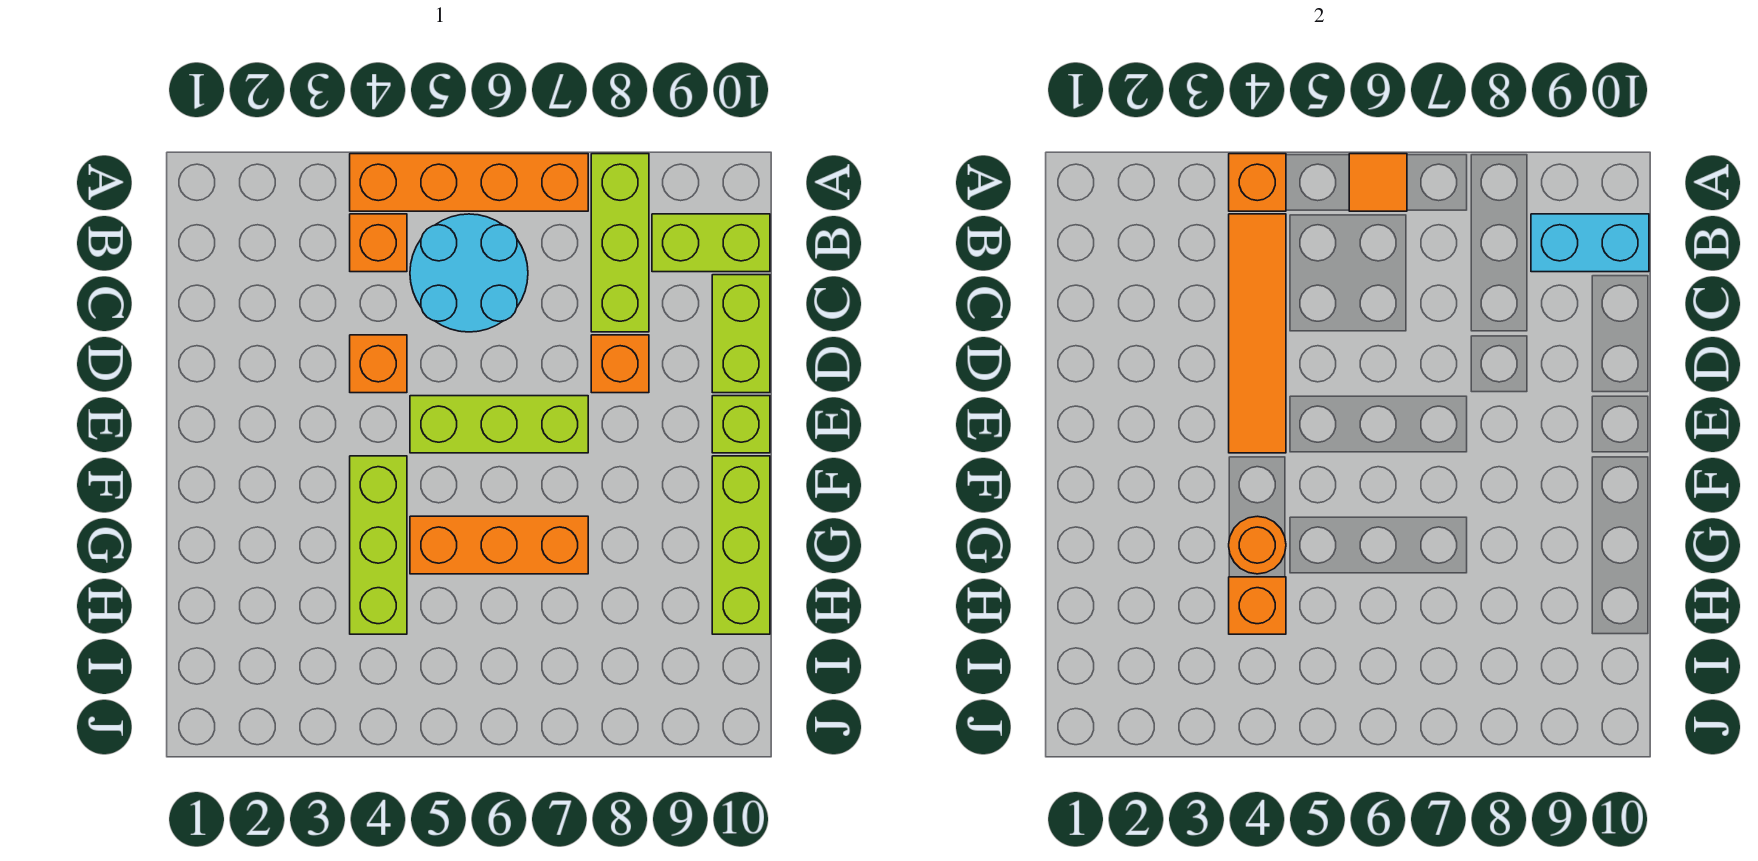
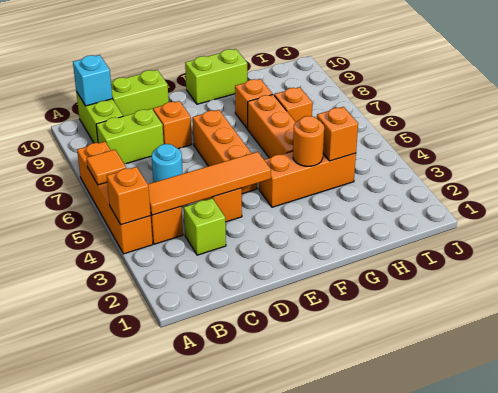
lime brick A8:C8 level 1 -> lime brick B8:C8 level 1
cyan round brick B5:C6 level 1 -> cyan round brick C6 level 1
cyan brick B9:B10 level 2 -> cyan brick B10 level 2
lime brick E5:E7 level 1 -> orange brick E5:E7 level 1
lime brick E10 level 1 -> lime brick C3 level 1
lime brick F4:H4 level 1 -> orange brick F4:H4 level 1
lime brick F10:H10 level 1 -> lime brick F10:G10 level 1
none -> orange brick G8 level 1
none -> orange brick H7 level 1

